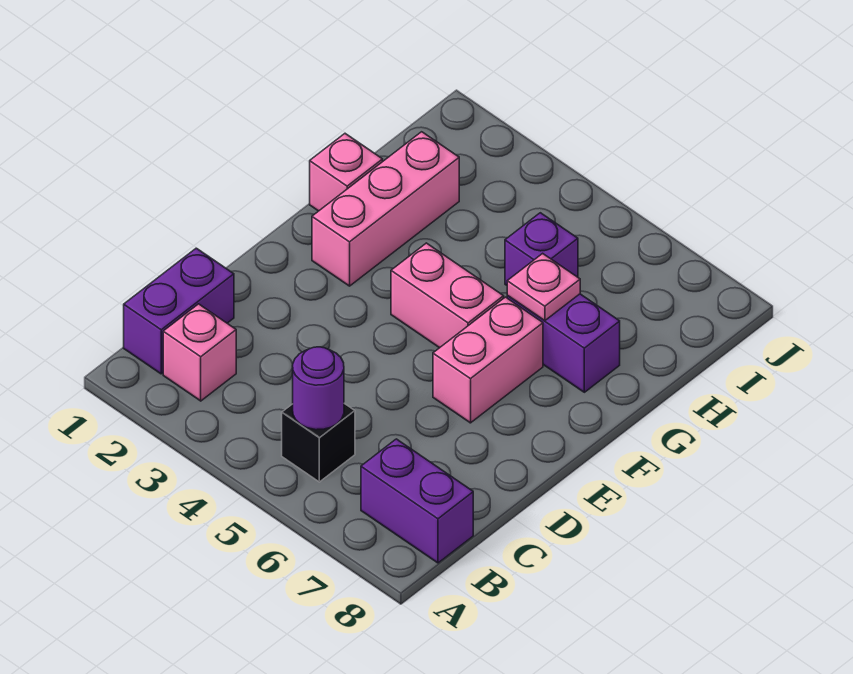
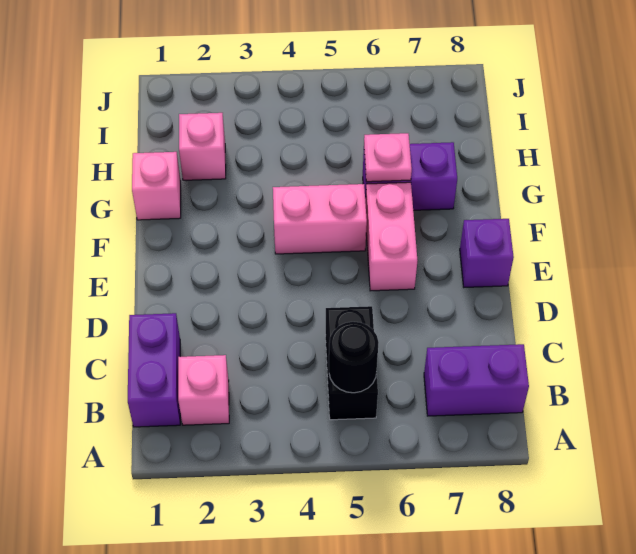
black brick B5 level 1 -> black brick B5:C5 level 1
purple round brick B5 level 2 -> black round brick B5 level 2
pink brick F2:H2 level 1 -> pink brick H2 level 1
purple brick H5 level 1 -> purple brick E8 level 1

